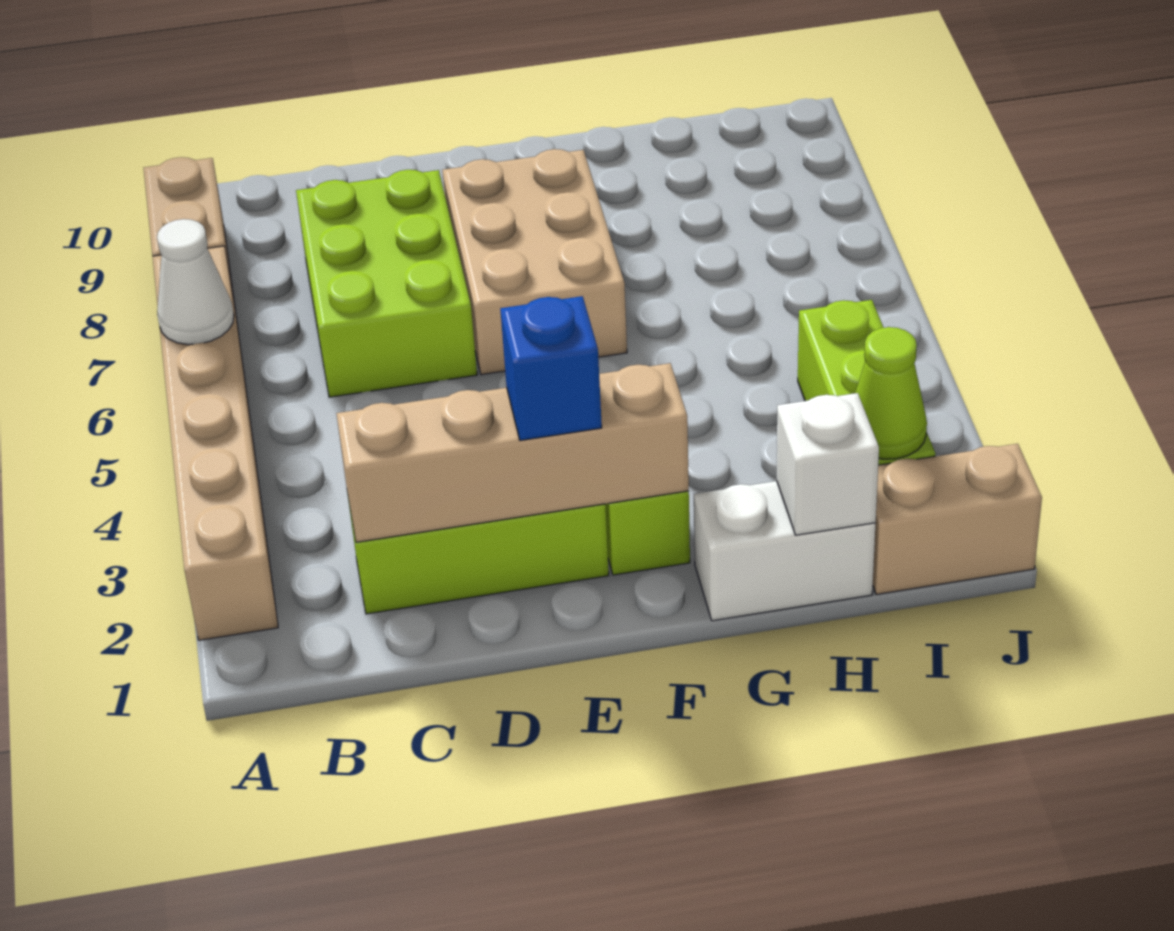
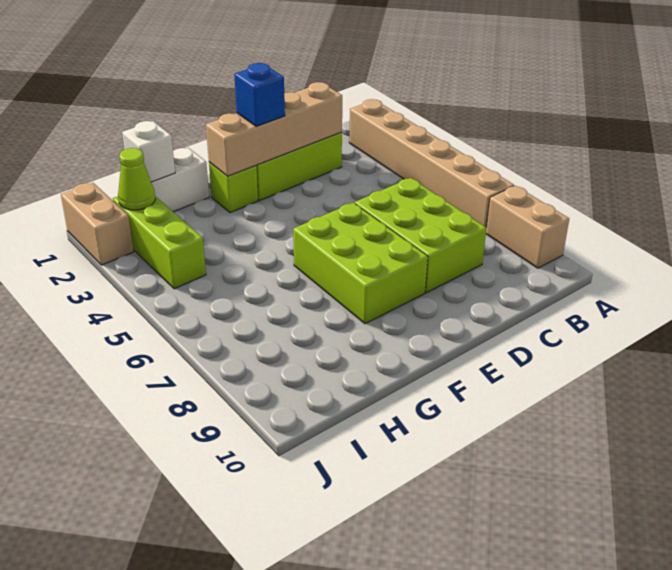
white cone A6 level 2 -> none
tan brick E6:F8 level 1 -> lime brick E6:F8 level 1
tan brick I1:J1 level 1 -> tan brick J1:J2 level 1

